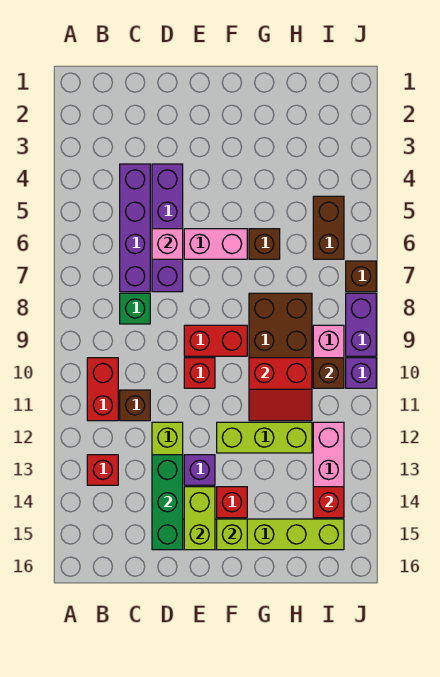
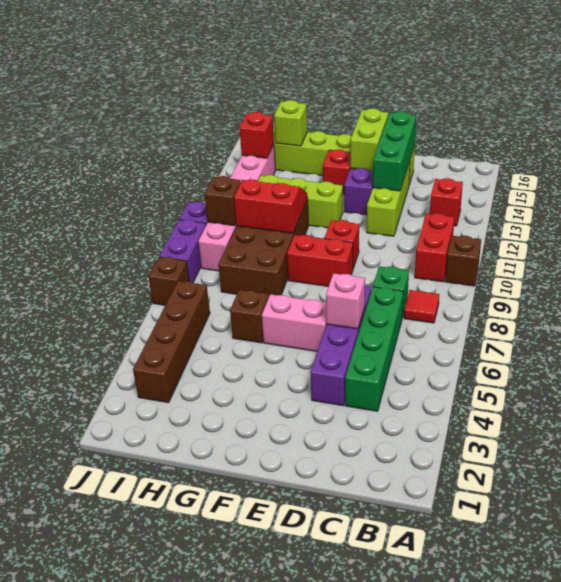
none -> red tile B8 level 1
purple brick C4:C7 level 1 -> green brick C4:C7 level 1
brown brick C11 level 1 -> brown brick A10 level 1
lime brick F15 level 2 -> lime brick H15 level 2
brown brick I5:I6 level 1 -> brown brick I3:I6 level 1

